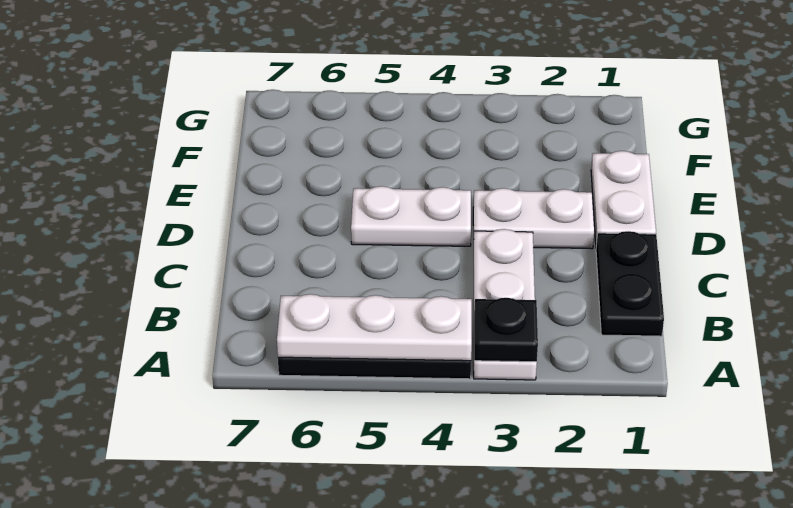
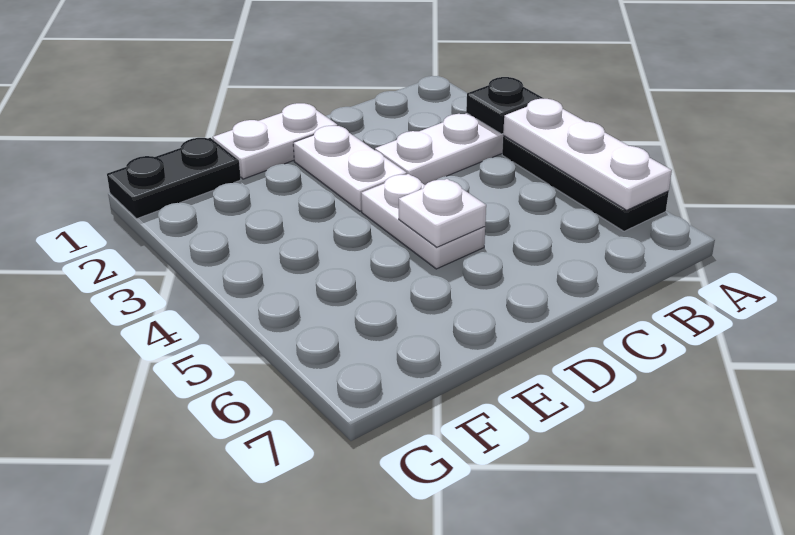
black plate B1:C1 level 1 -> black plate F1:G1 level 1
none -> white plate D5 level 2

